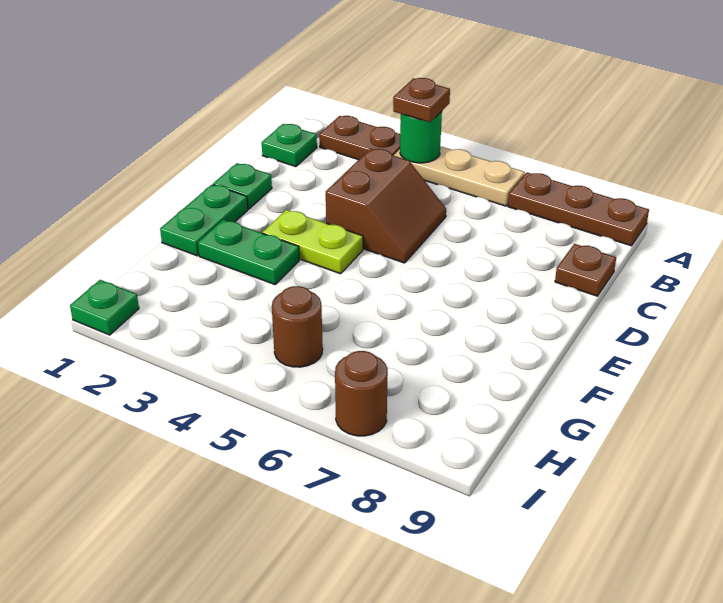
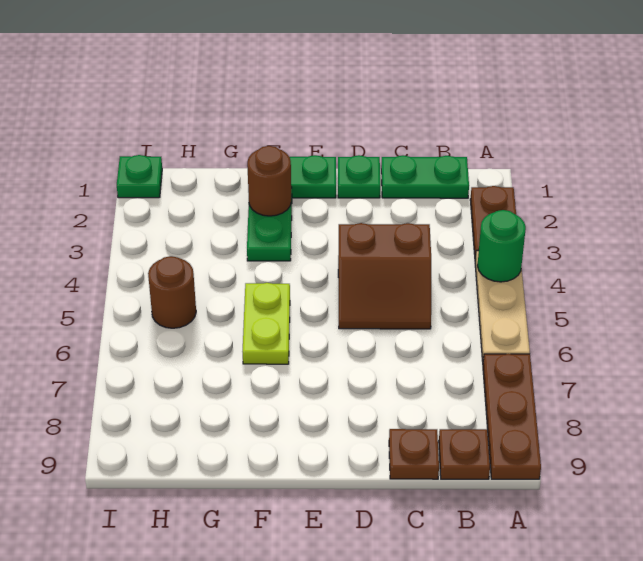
brown plate A4 level 3 -> brown plate B9 level 1
green plate B1 level 1 -> green plate B1:C1 level 1
lime plate E3:E4 level 1 -> lime plate F5:F6 level 1
brown round brick I7 level 1 -> brown round brick F2 level 2

